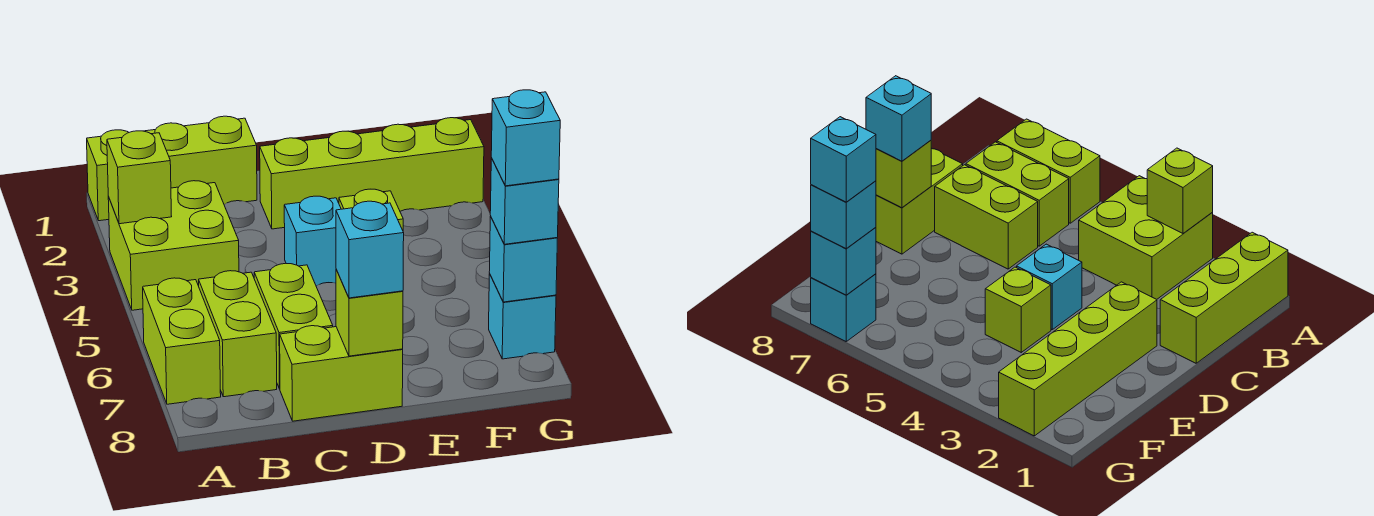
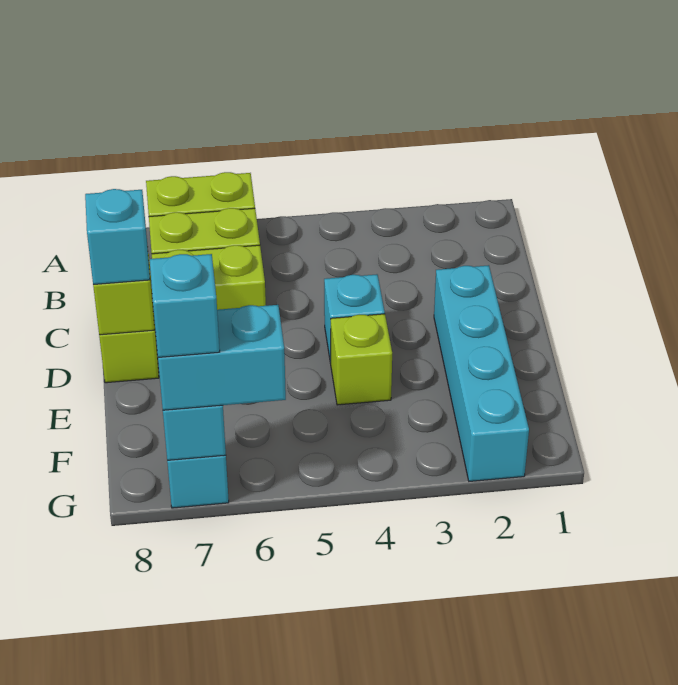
lime brick A1:C1 level 1 -> none
lime brick A3:B4 level 1 -> none
lime brick A3 level 2 -> none
lime brick D2:G2 level 1 -> cyan brick D2:G2 level 1
cyan brick G7 level 3 -> cyan brick G6:G7 level 3

